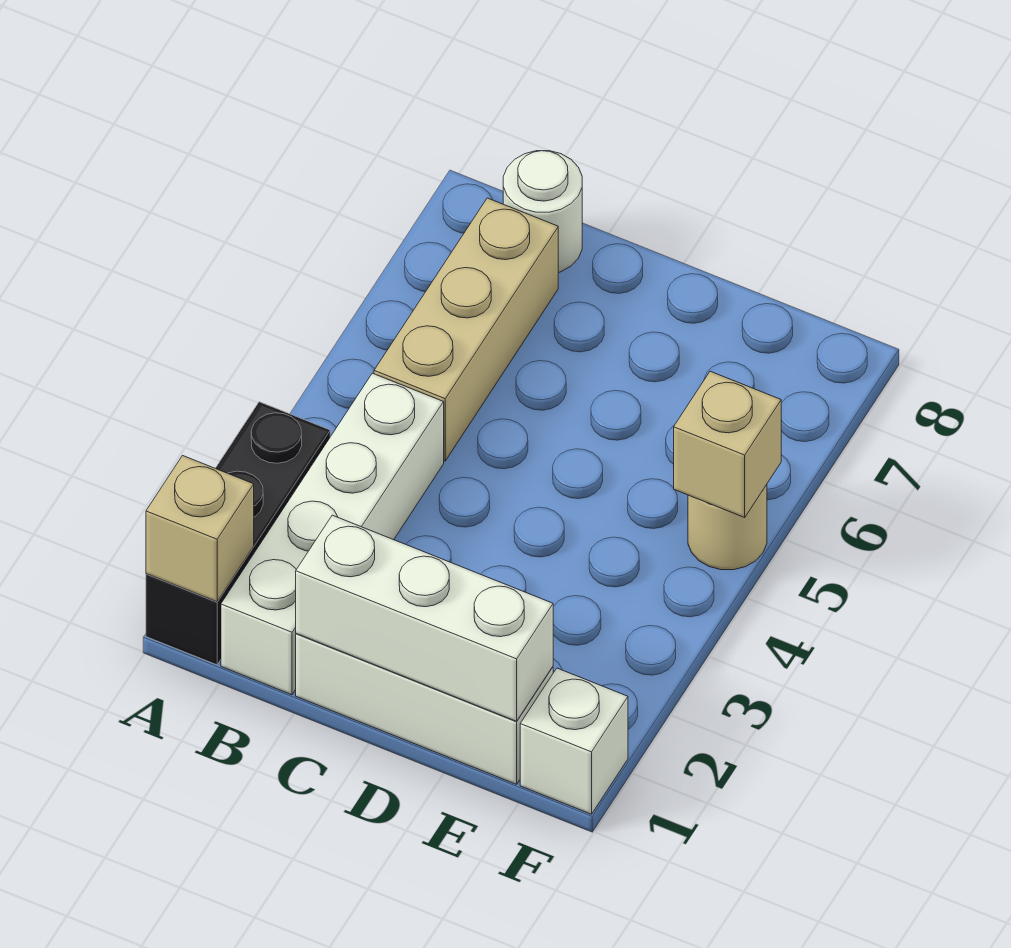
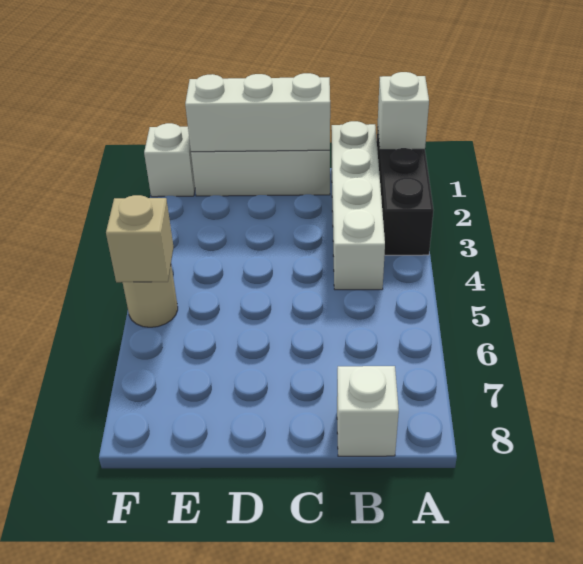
tan brick A1 level 2 -> white brick A1 level 2
tan brick B5:B7 level 1 -> none
white round brick B8 level 1 -> white brick B8 level 1

